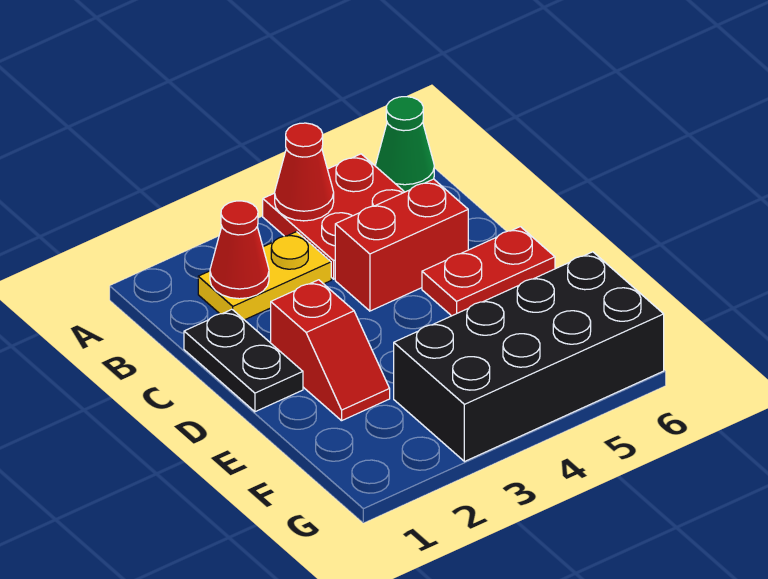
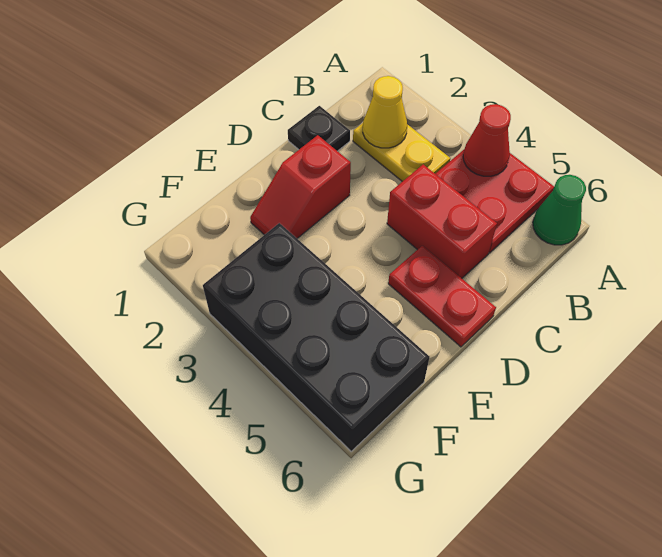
red cone B2 level 2 -> yellow cone B2 level 2
black plate C1:D1 level 1 -> black plate C1 level 1

